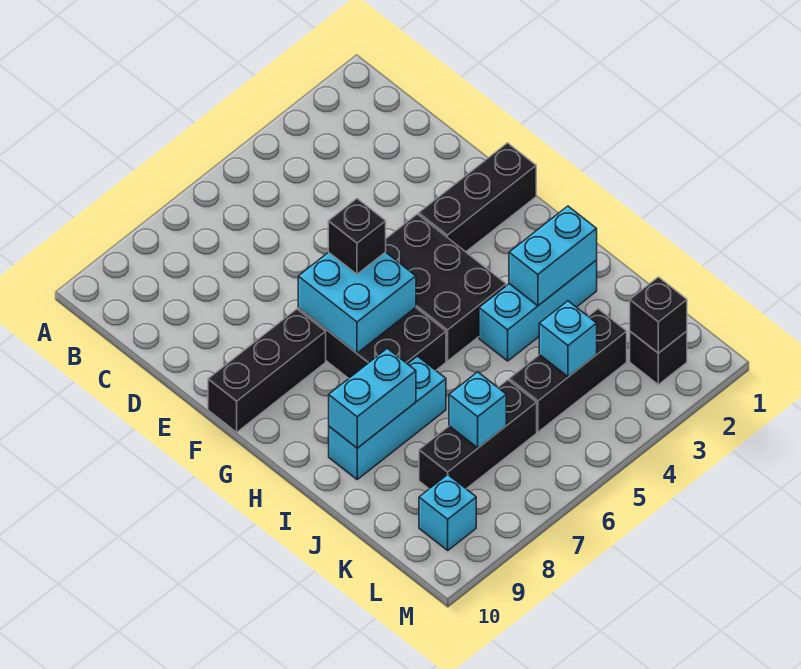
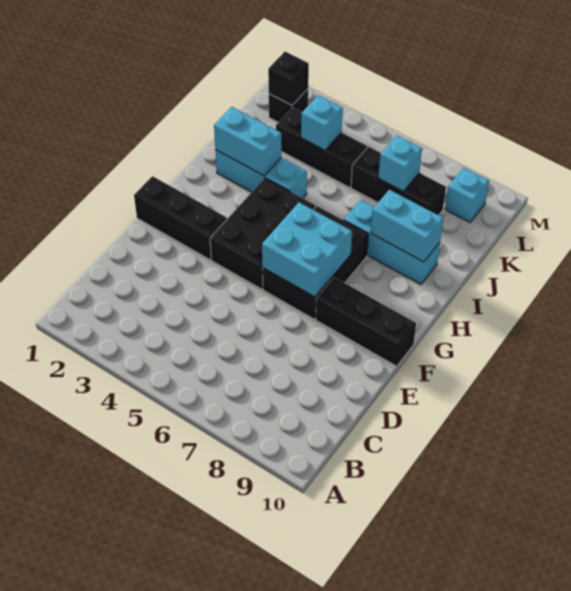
black brick F6 level 3 -> none

